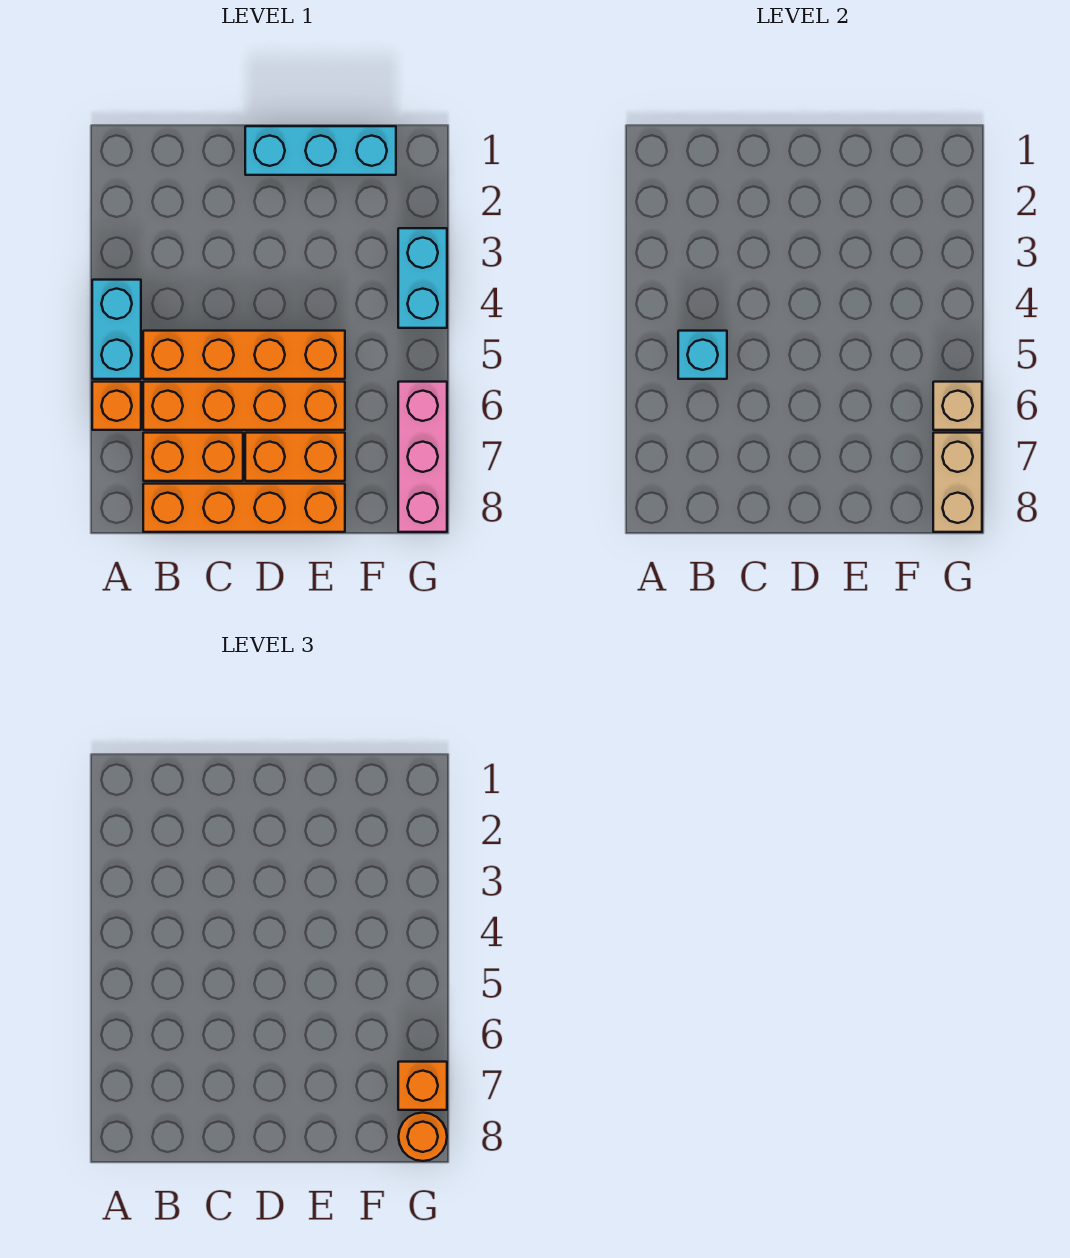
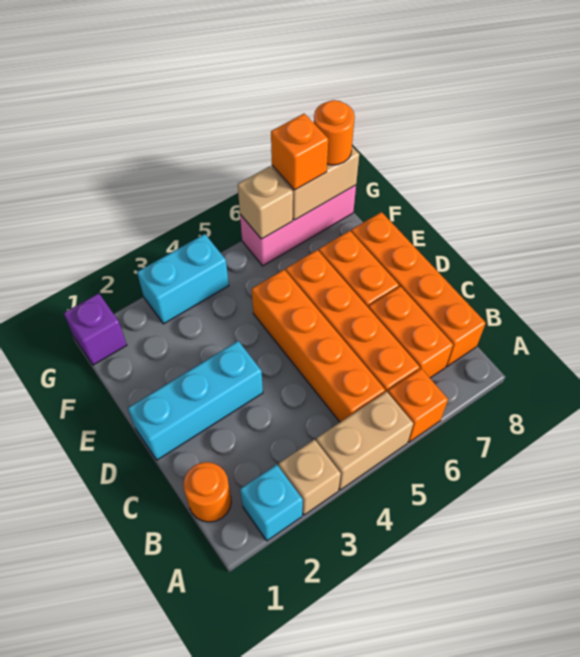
none -> tan brick A3 level 1
cyan brick A4:A5 level 1 -> tan brick A4:A5 level 1
none -> orange round brick B1 level 1
cyan brick B5 level 2 -> cyan brick A2 level 1
cyan brick D1:F1 level 1 -> cyan brick D1:D3 level 1
none -> purple brick G1 level 1

